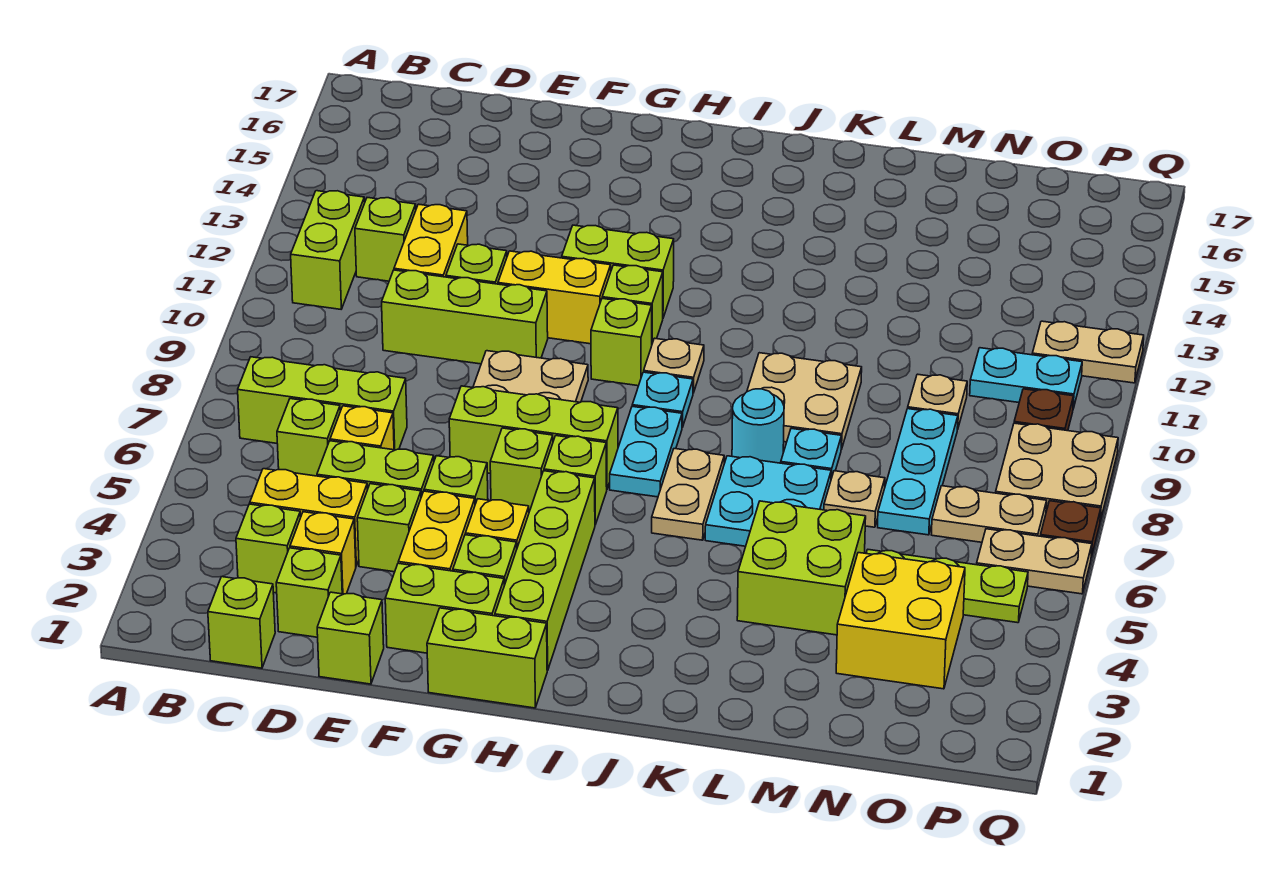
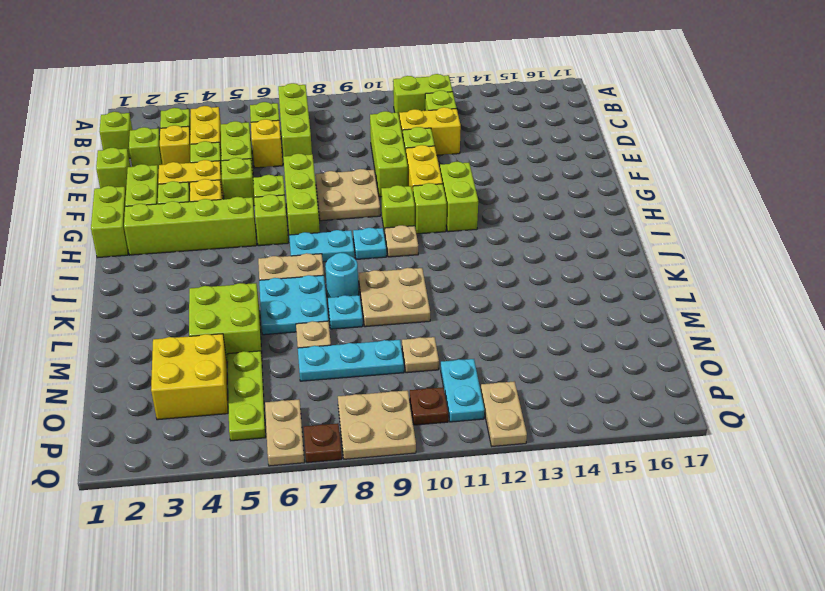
tan plate O7:P7 level 1 -> none

